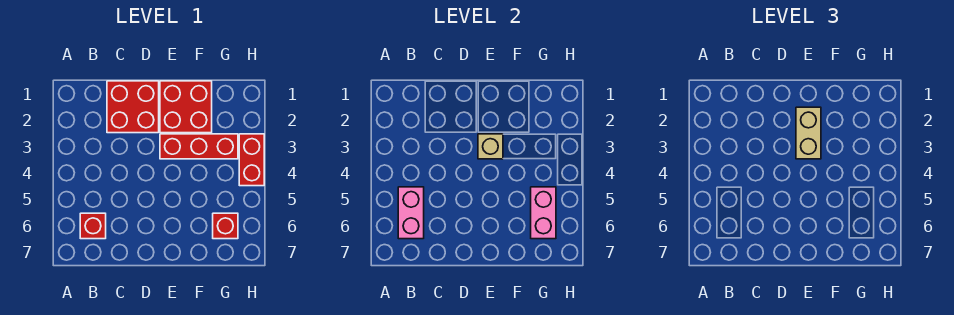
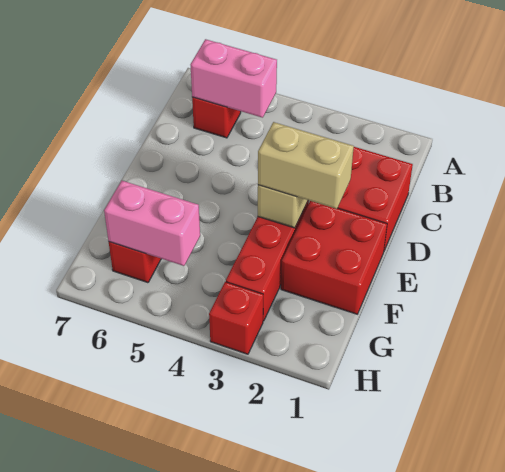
red brick H3:H4 level 1 -> red brick H3 level 1

